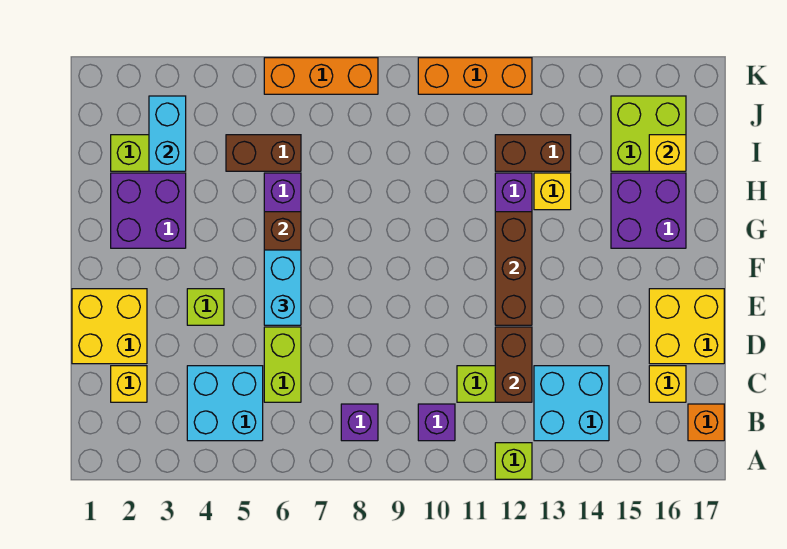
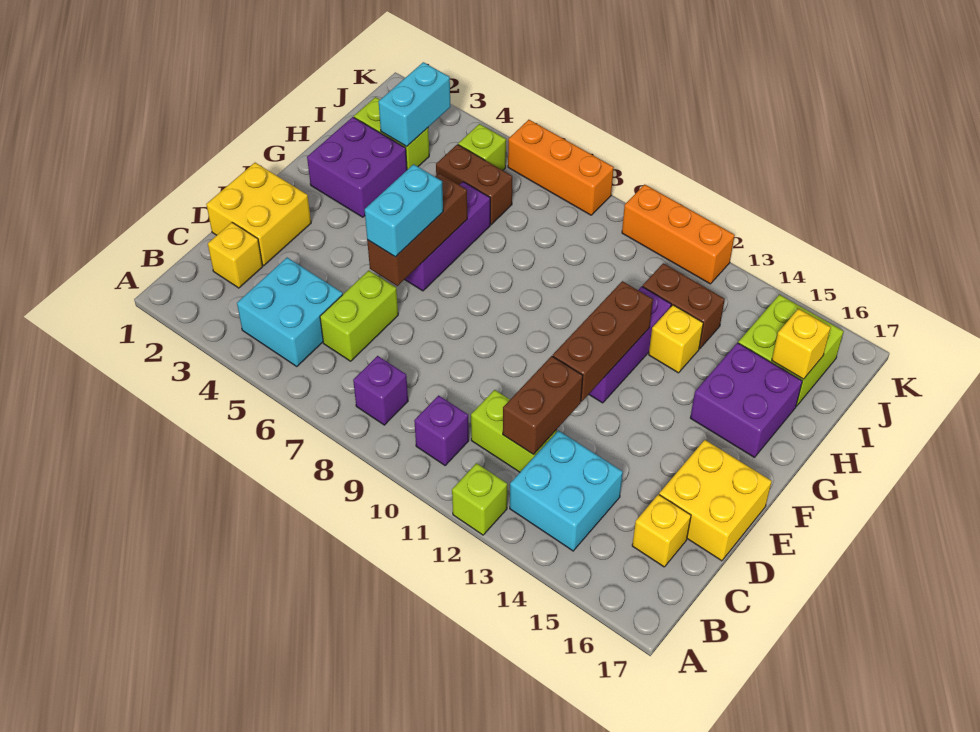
orange brick B17 level 1 -> none
lime brick E4 level 1 -> lime brick J5 level 1

